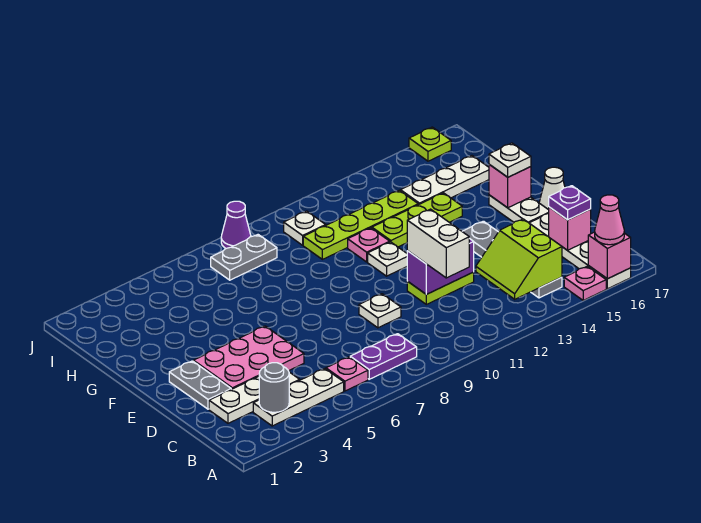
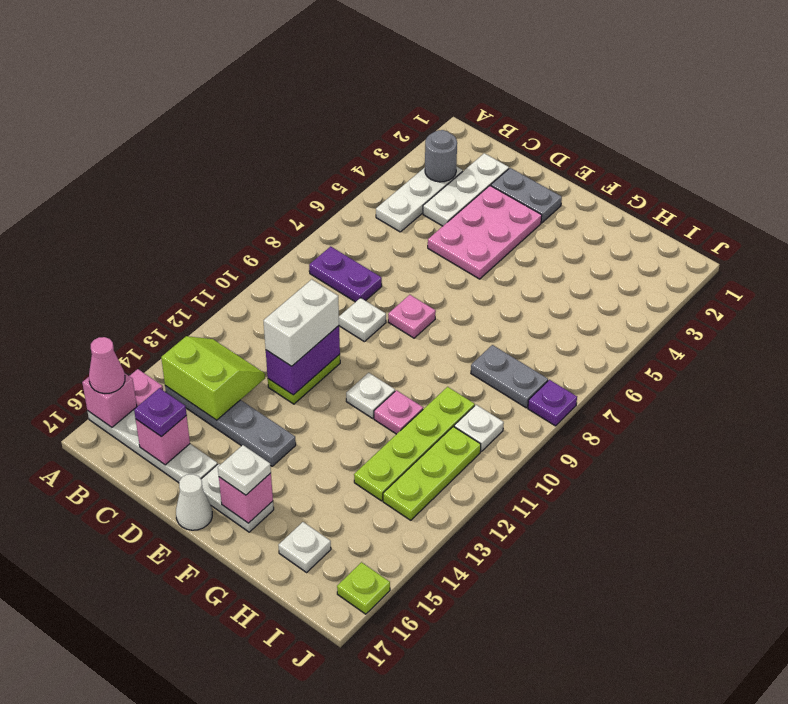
pink plate B6 level 1 -> pink plate E8 level 1
purple plate B7:B8 level 1 -> purple plate B8:C8 level 1
white brick C11:D11 level 3 -> white brick D11:D12 level 3
lime plate G12:G14 level 1 -> lime plate I11:I13 level 1
white plate H14:H16 level 1 -> white plate H16 level 1
grey plate I7:I8 level 1 -> grey plate H8:I8 level 1
purple cone J8 level 1 -> purple plate J8 level 1

